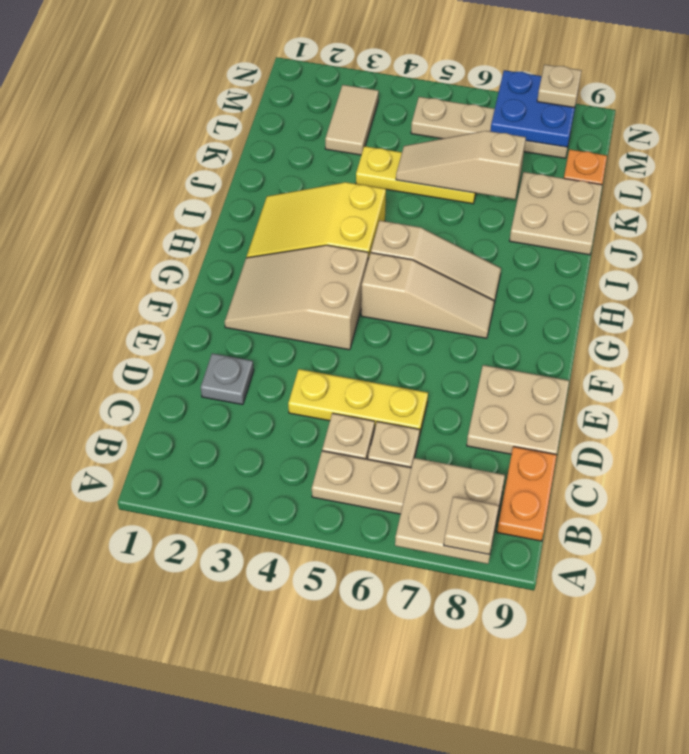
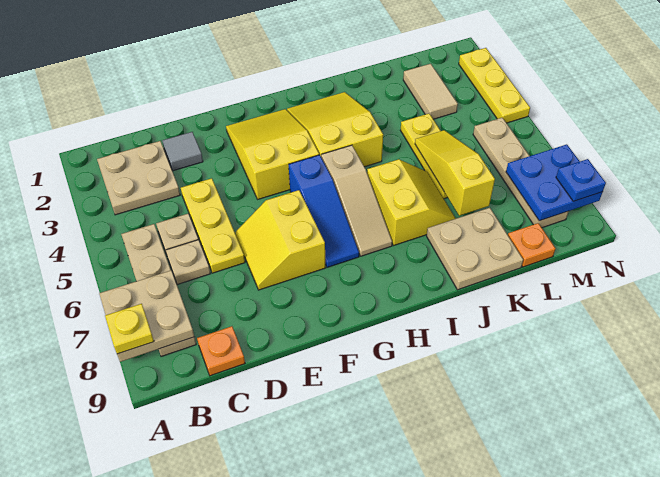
tan plate A8 level 3 -> yellow plate A8 level 3
orange plate B9:C9 level 1 -> orange plate C9 level 1
grey plate D2 level 1 -> grey tile D2 level 1
tan plate D8:E9 level 1 -> tan plate B2:C3 level 1
none -> yellow slope E6:F7 level 1 top F
tan slope F2:G4 level 1 top 4 -> yellow slope F2:G4 level 1 top 4
tan slope G5:G7 level 1 top 5 -> blue slope G5:G7 level 1 top 5
none -> yellow slope I6:J7 level 1 top I
tan slope K5:K7 level 2 top 7 -> yellow slope K5:K7 level 2 top 7
tan tile L3:M3 level 1 -> tan tile L2:L3 level 1
none -> yellow plate N2:N4 level 1
tan plate N8 level 3 -> blue plate N8 level 3

